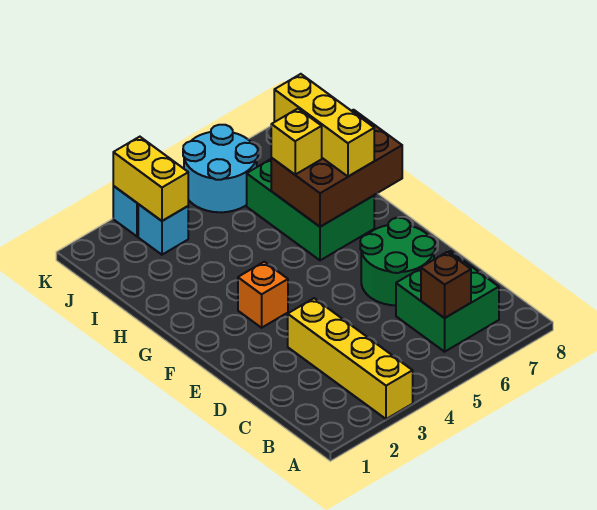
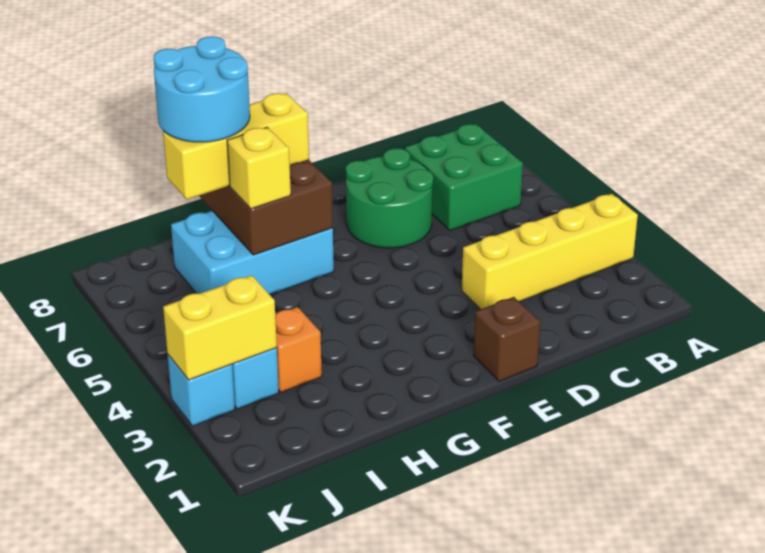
brown brick B6 level 2 -> brown brick E1 level 1
orange brick F3 level 1 -> orange brick I3 level 1
green brick G6:I7 level 1 -> cyan brick G6:I7 level 1
cyan round brick J5:K6 level 1 -> cyan round brick H7:I8 level 4

